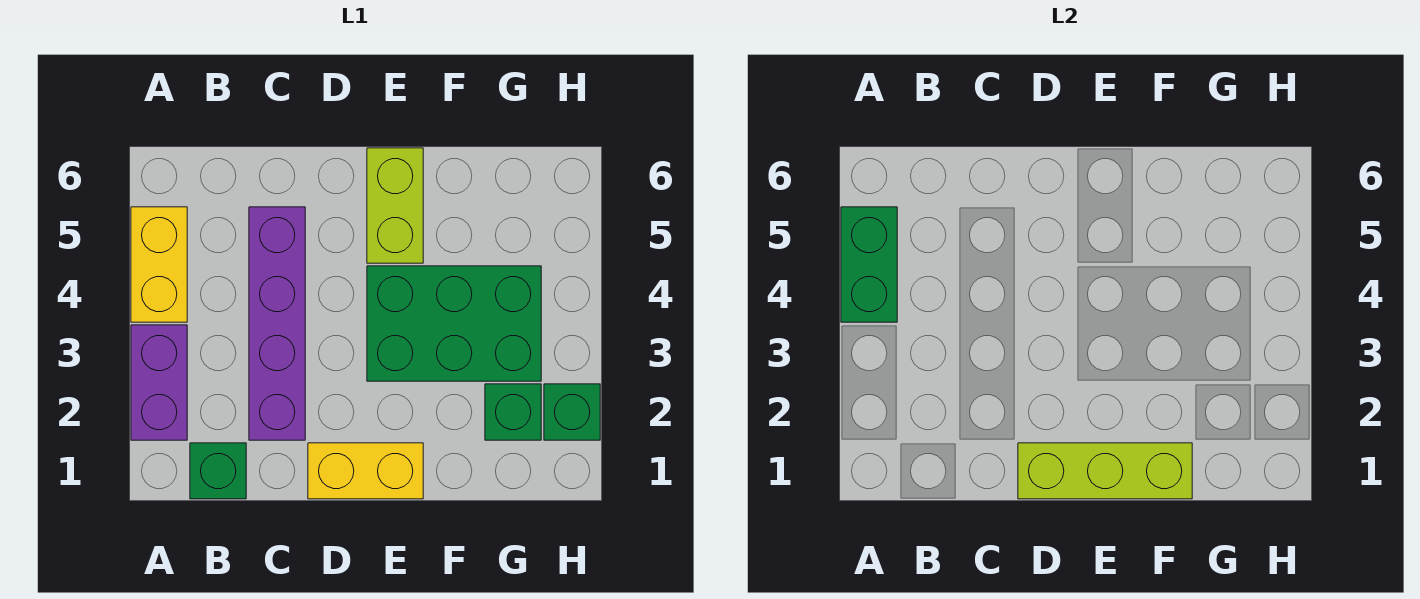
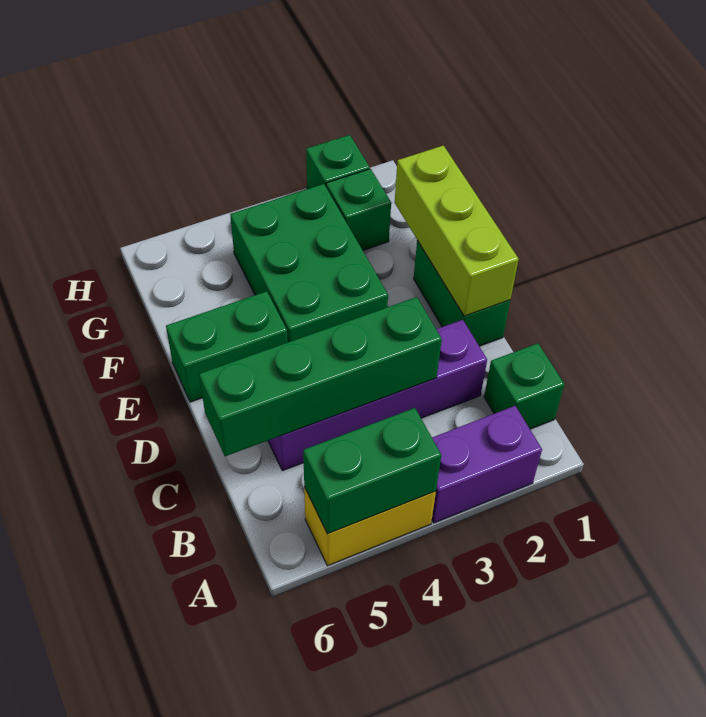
none -> green brick C3:C6 level 2
yellow brick D1:E1 level 1 -> green brick D1:E1 level 1
lime brick E5:E6 level 1 -> green brick E5:E6 level 1

